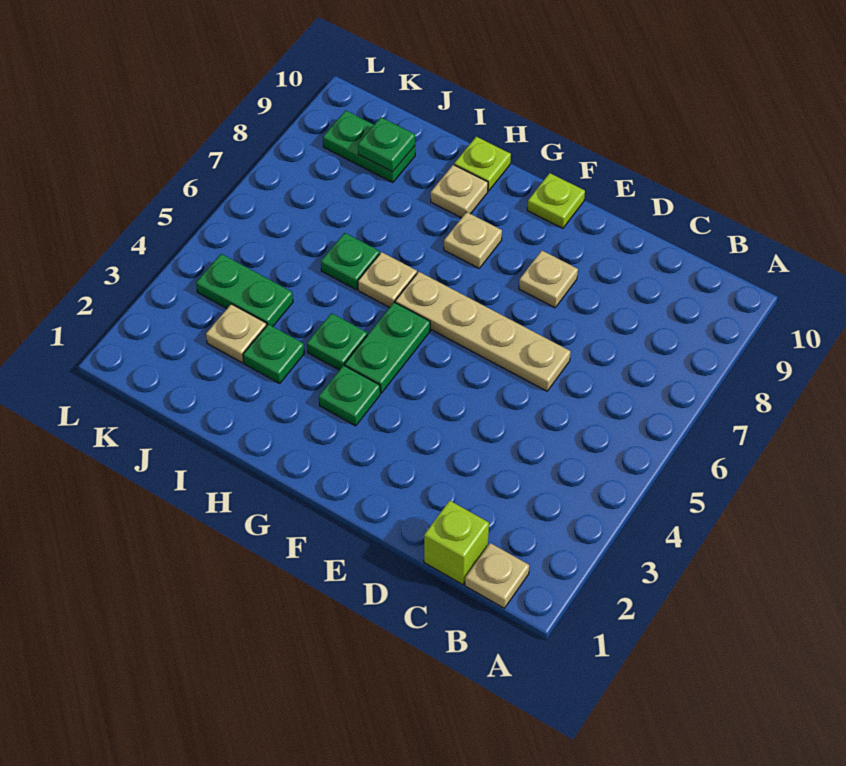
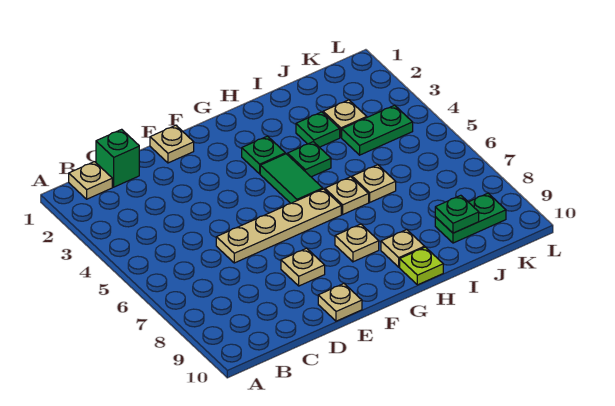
lime brick C1 level 1 -> green brick C1 level 1
none -> tan plate E1 level 1
none -> tan plate E10 level 1
lime plate F10 level 1 -> none
green plate G4:G5 level 1 -> green tile G4:G5 level 1
green plate I6 level 1 -> tan plate I6 level 1

